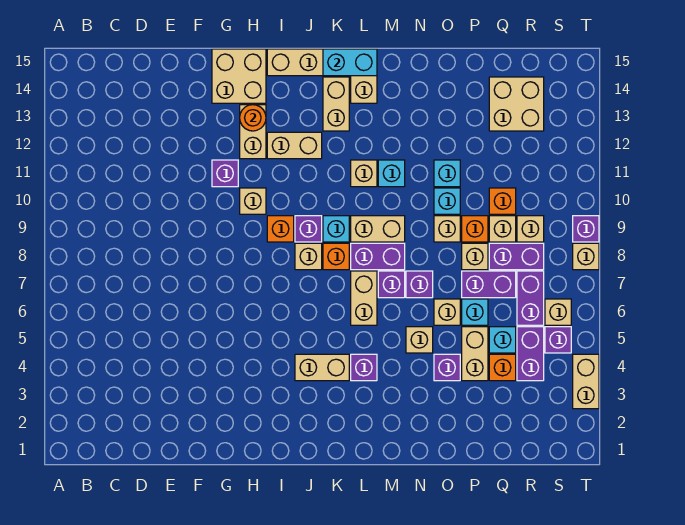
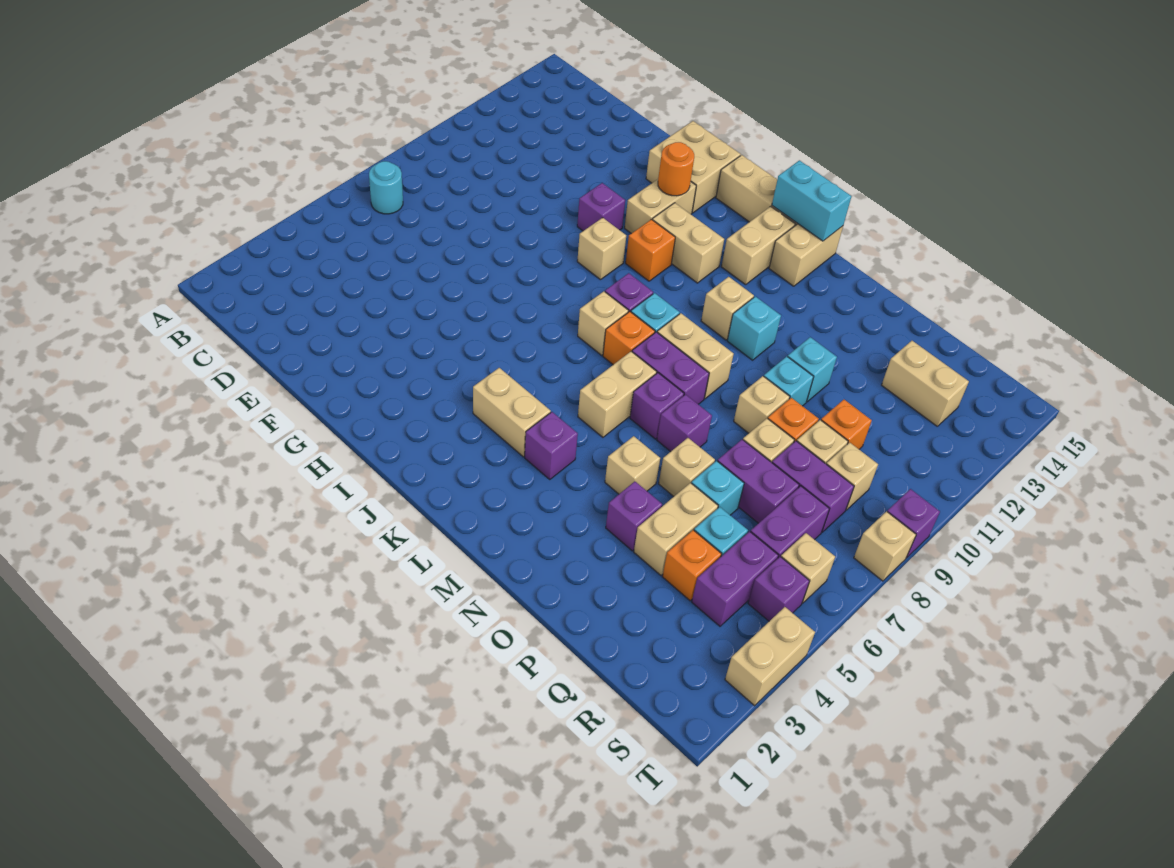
none -> cyan round brick B7 level 1
orange brick I9 level 1 -> orange brick I11 level 1
tan brick Q13:R14 level 1 -> tan brick Q13:R13 level 1

